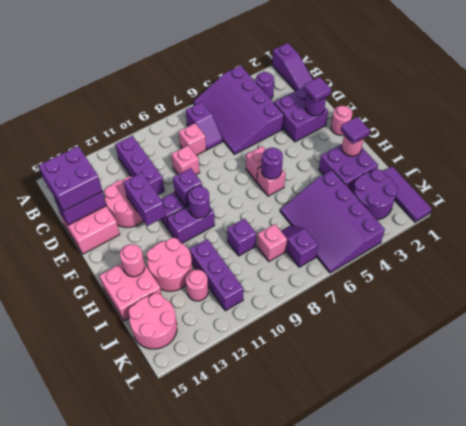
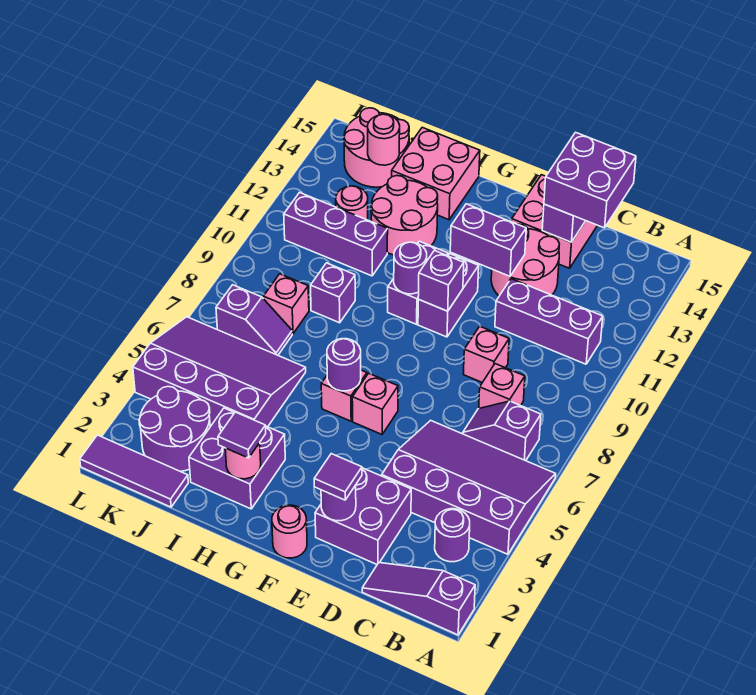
pink round brick H14 level 2 -> pink round brick J14 level 2

